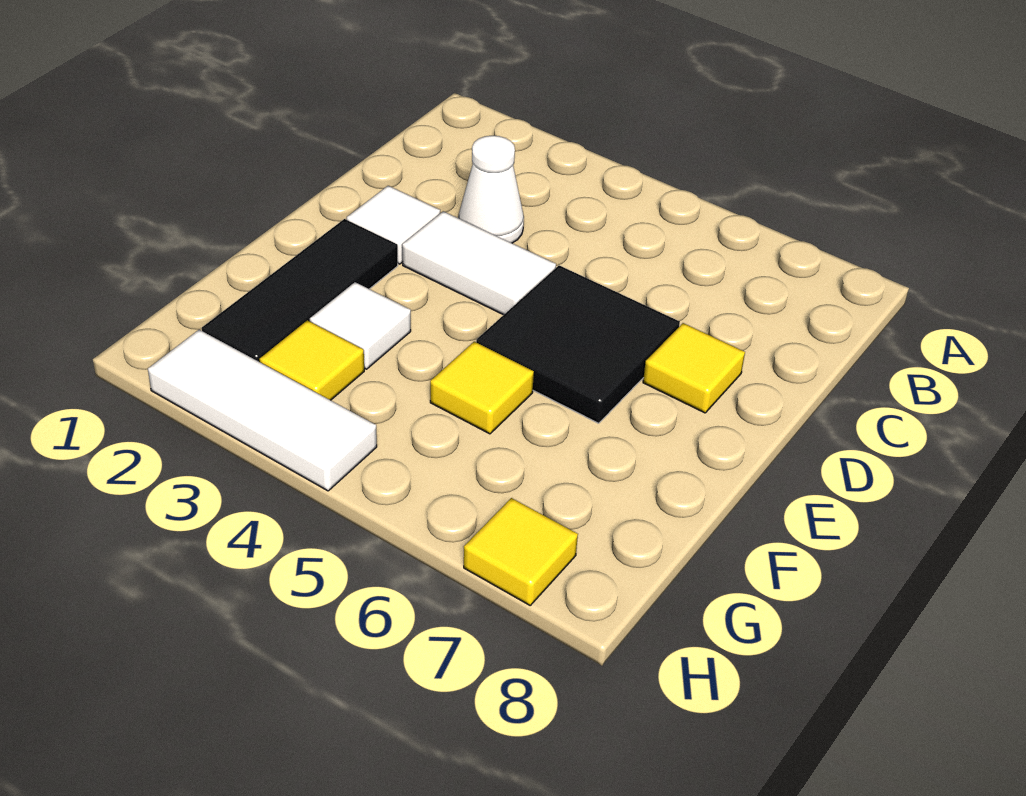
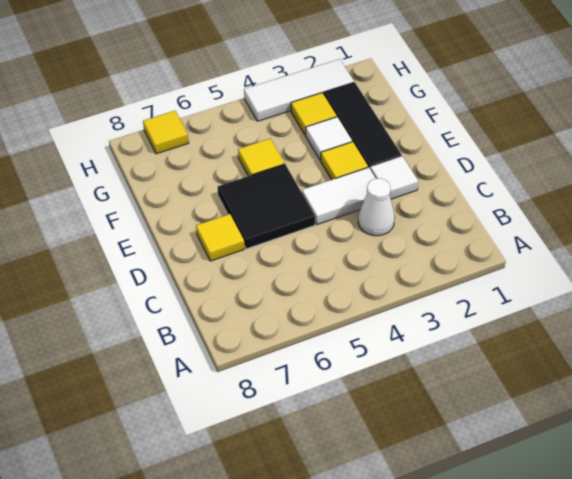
none -> yellow tile E3 level 1

